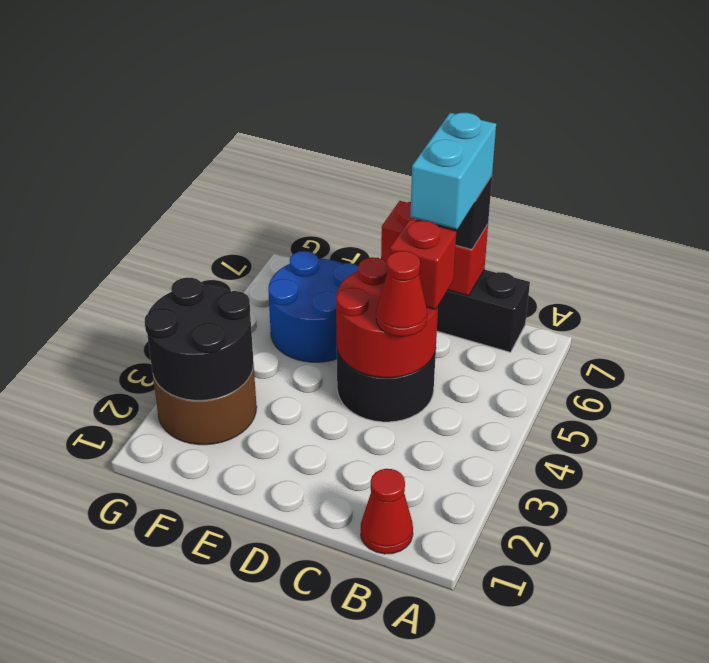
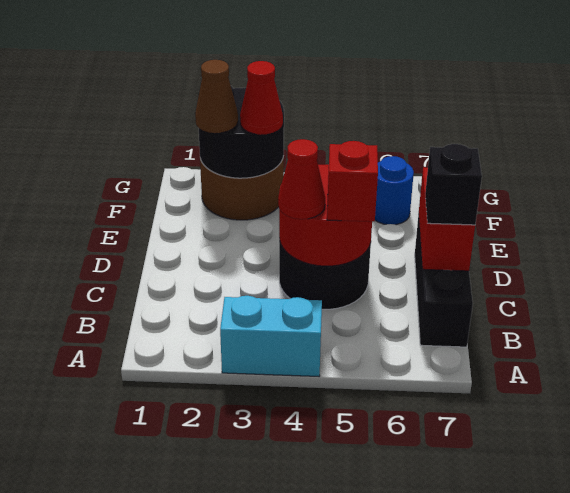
red cone B1 level 1 -> red cone F3 level 3
cyan brick C6:C7 level 4 -> cyan brick A3:A4 level 1
blue round brick E5:F6 level 1 -> blue round brick F6 level 1
none -> brown cone F2 level 3

